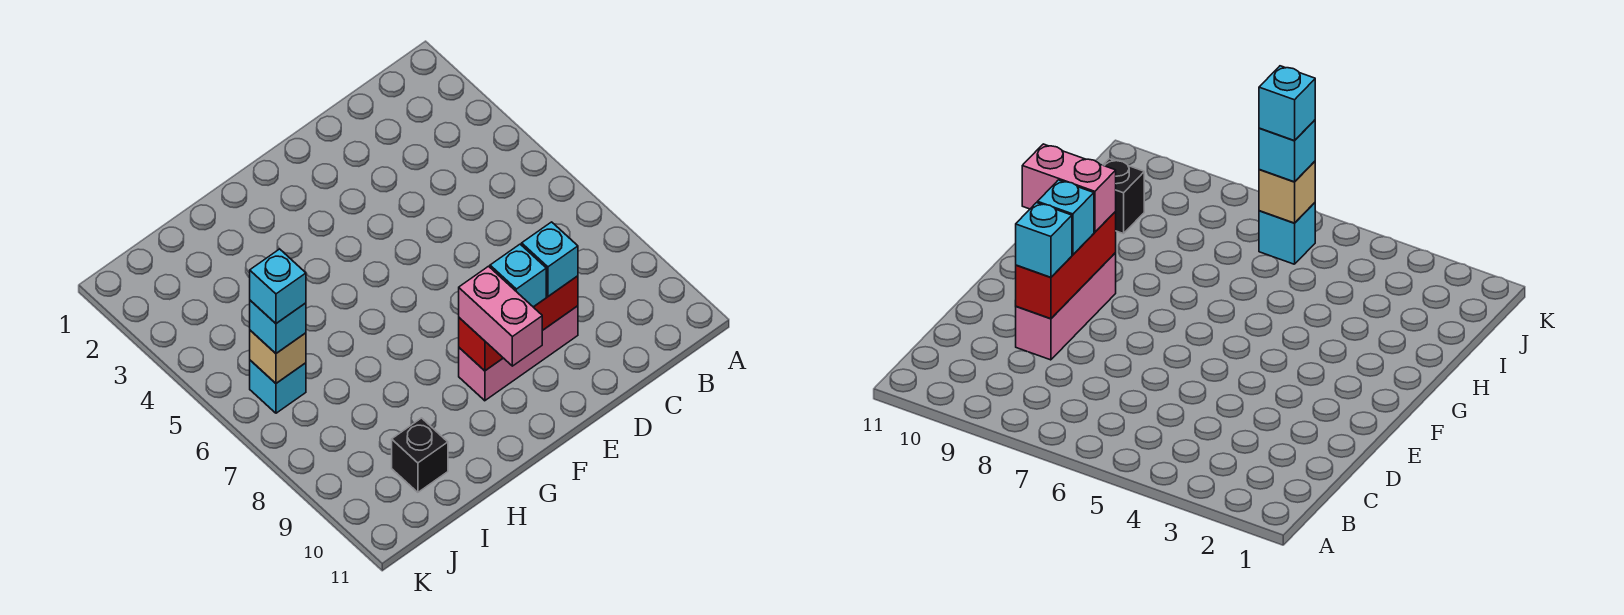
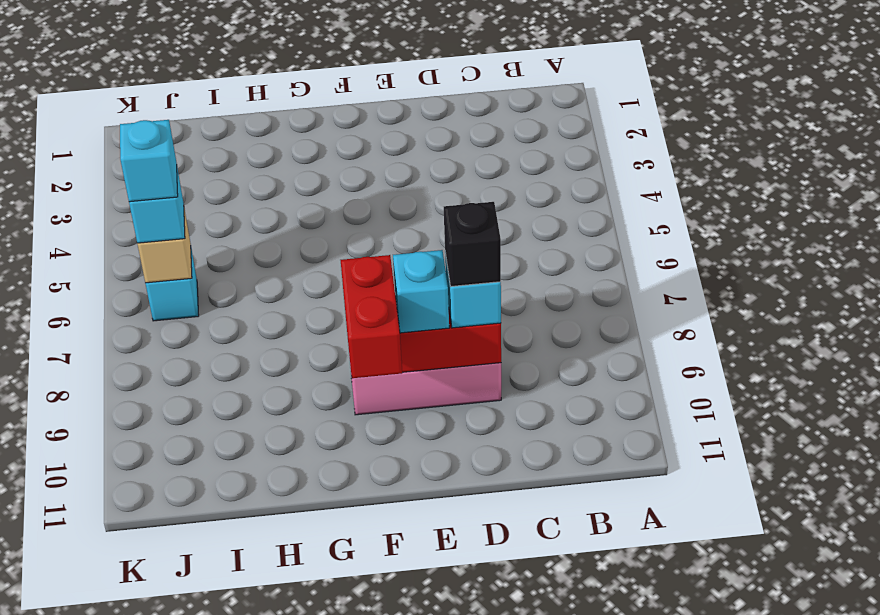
pink brick F9:F10 level 3 -> red brick F9:F10 level 3
black brick I10 level 1 -> black brick D9 level 4

